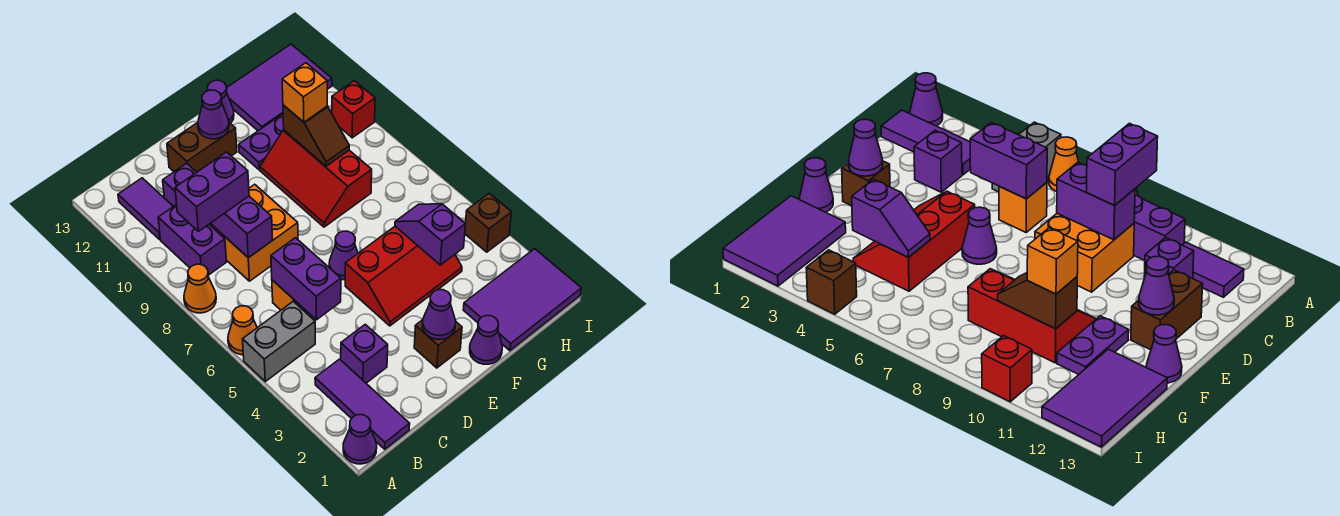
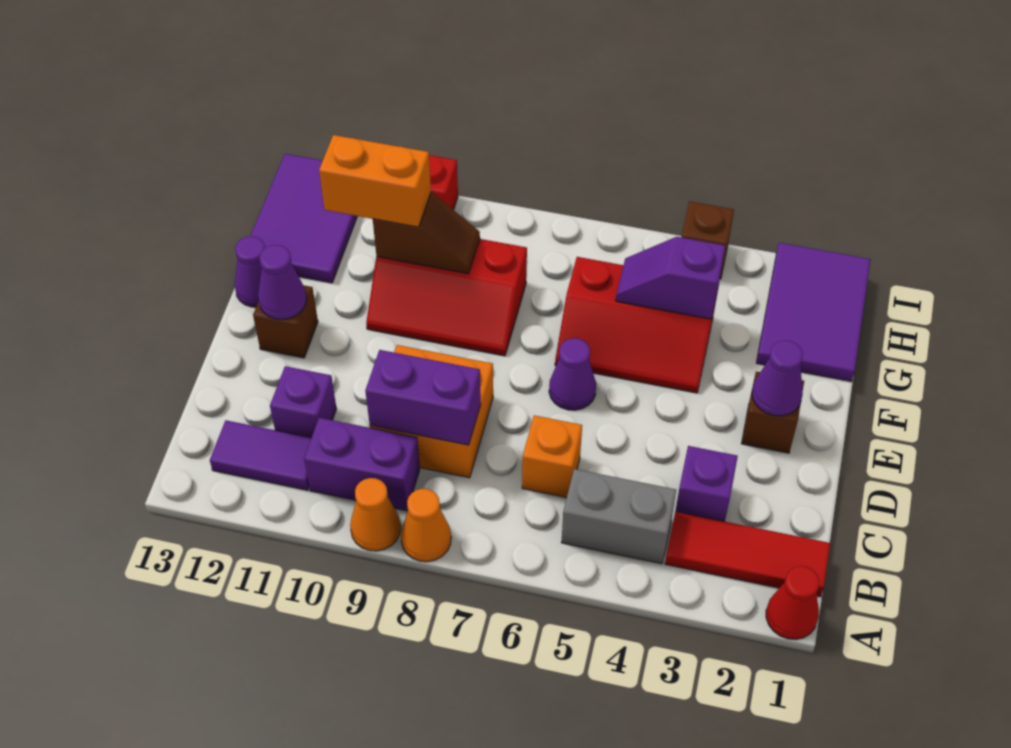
purple cone A1 level 1 -> red cone A1 level 1
grey brick A5:B5 level 1 -> grey brick B4:B5 level 1
orange cone A6 level 1 -> orange cone A9 level 1
purple tile B1:B3 level 1 -> red tile B1:B3 level 1
purple brick B9:C9 level 3 -> none
purple brick C5:C6 level 2 -> none
brown brick D12:E12 level 1 -> brown brick E12 level 1
red slope E4:G5 level 1 top 5 -> red slope F4:G6 level 1 top G
purple cone F1 level 1 -> none
purple plate F11:G11 level 1 -> none
orange brick G10 level 3 -> orange brick G10:G11 level 3

